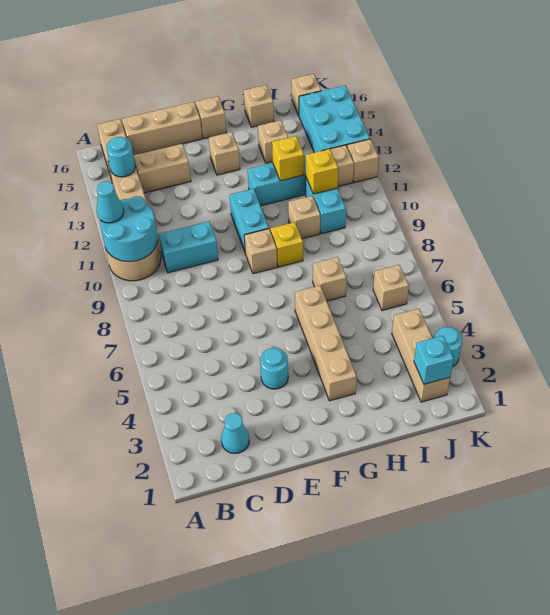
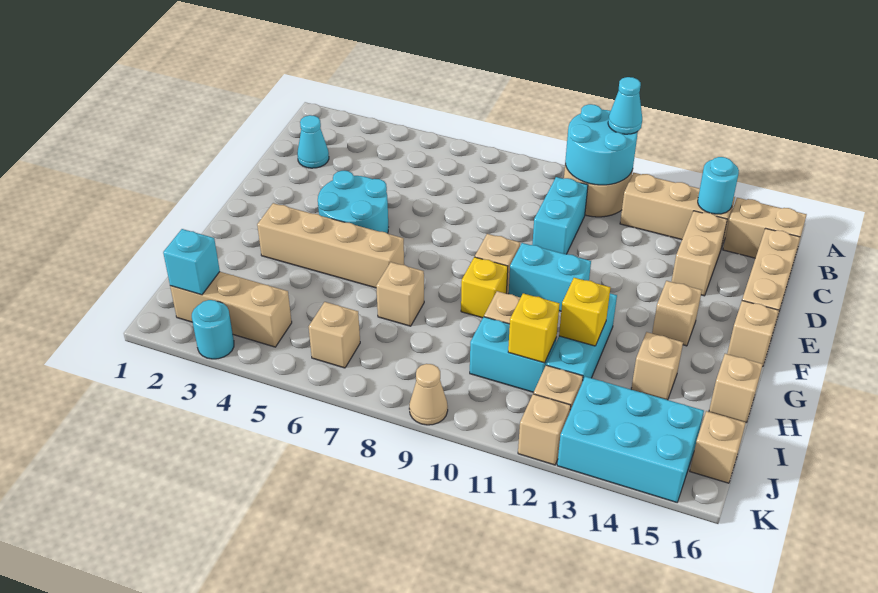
cyan round brick E4 level 1 -> cyan round brick E4:F5 level 1
none -> tan cone K9 level 1

